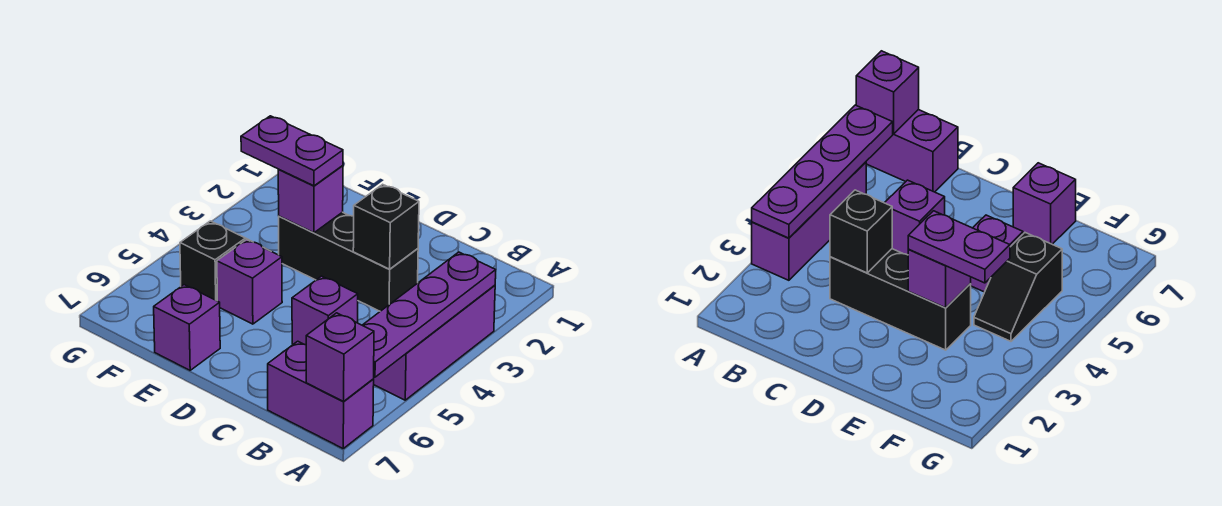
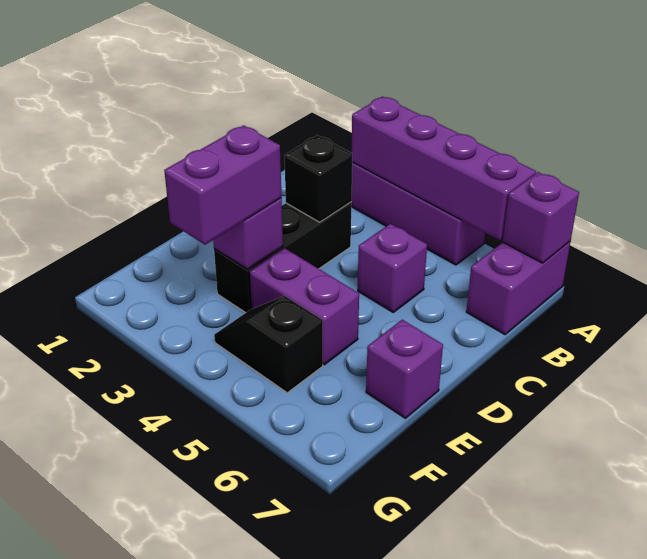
purple plate A3:A6 level 2 -> purple brick A3:A6 level 2
purple plate E3:F3 level 3 -> purple brick E3:F3 level 3
purple brick E5 level 1 -> purple brick E4:E5 level 1

